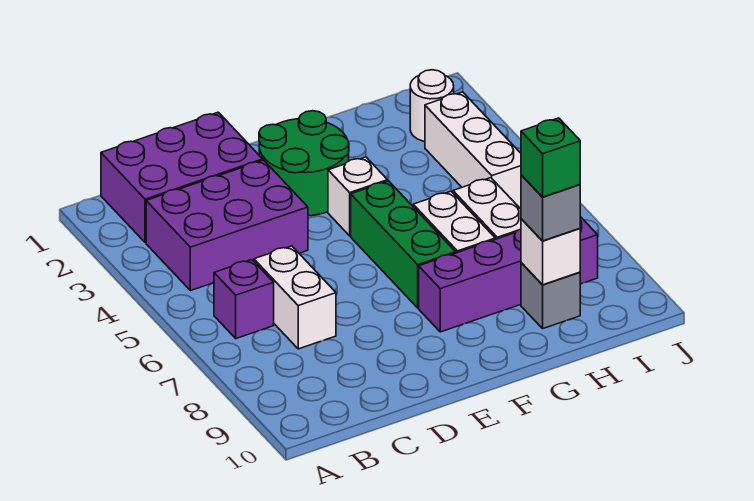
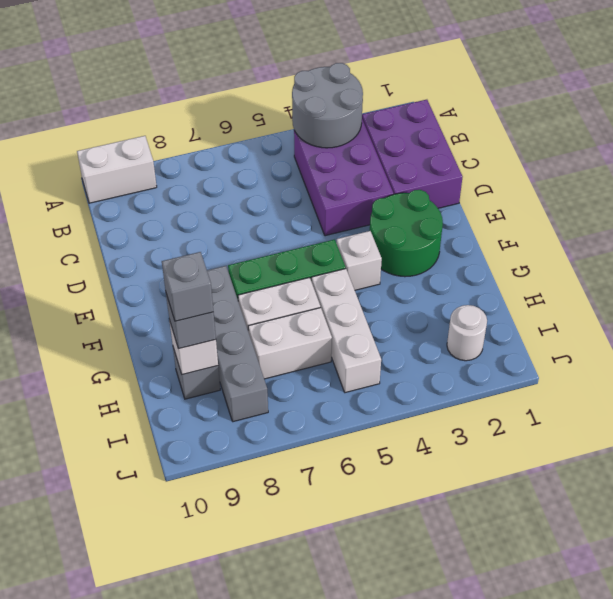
none -> grey round brick A3:B4 level 2
purple brick B6 level 1 -> none
white brick C6:C7 level 1 -> white brick A9:A10 level 1
purple brick F8:I8 level 1 -> grey brick F8:I8 level 1
green brick H9 level 4 -> grey brick H9 level 4
white brick I3:I5 level 1 -> white brick G5:I5 level 1

